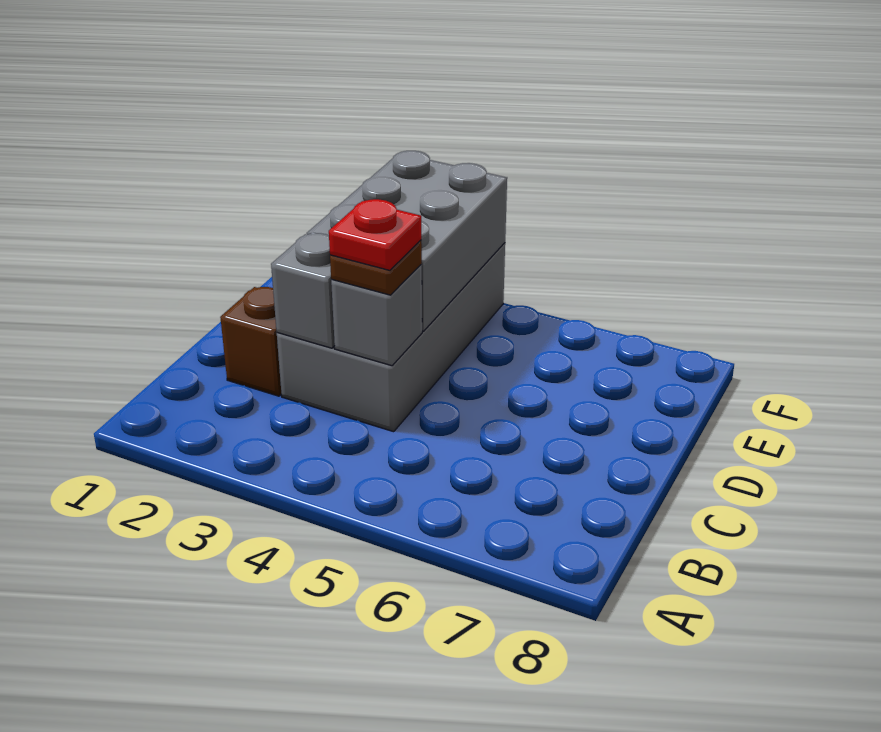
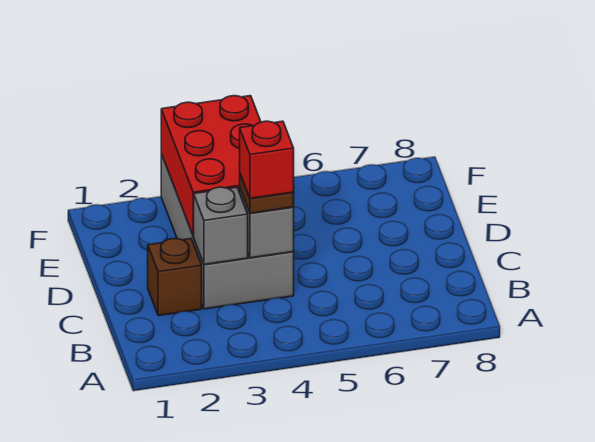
red plate C4 level 4 -> red brick C4 level 4
grey brick D3:F4 level 2 -> red brick D3:F4 level 2

